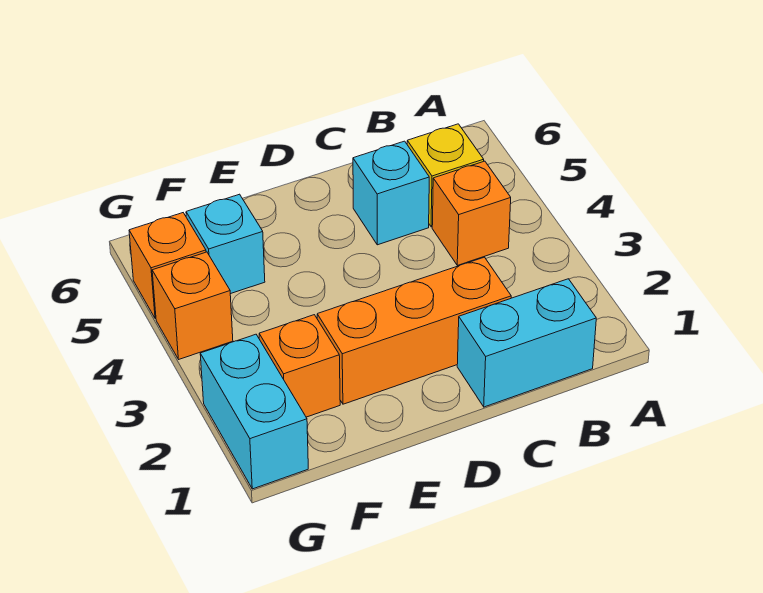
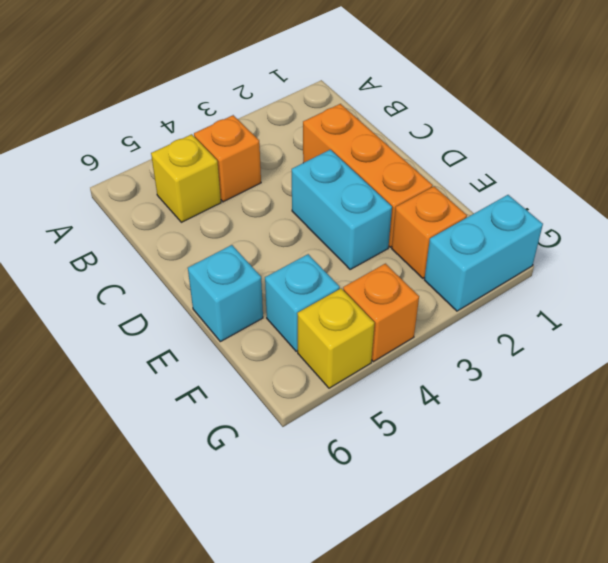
cyan brick B1:C1 level 1 -> cyan brick D3:E3 level 1
cyan brick C5 level 1 -> cyan brick E6 level 1
orange brick G5 level 1 -> yellow brick G5 level 1

